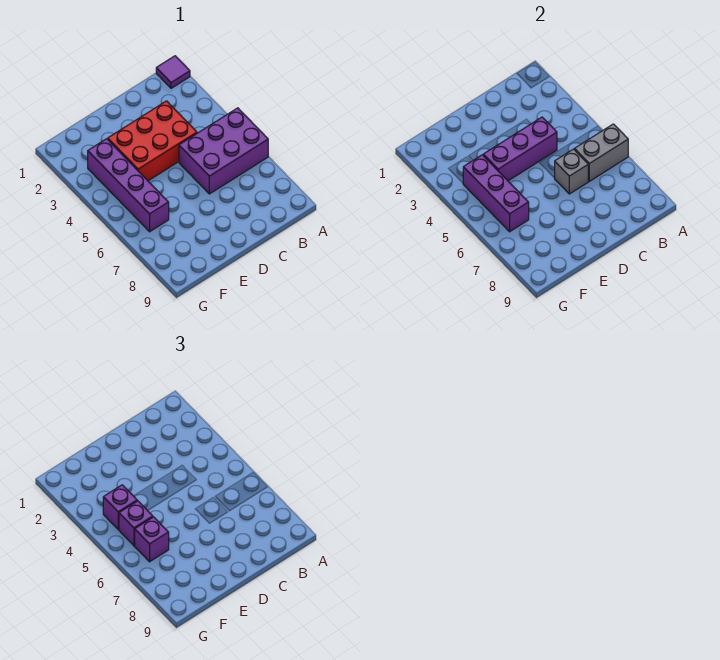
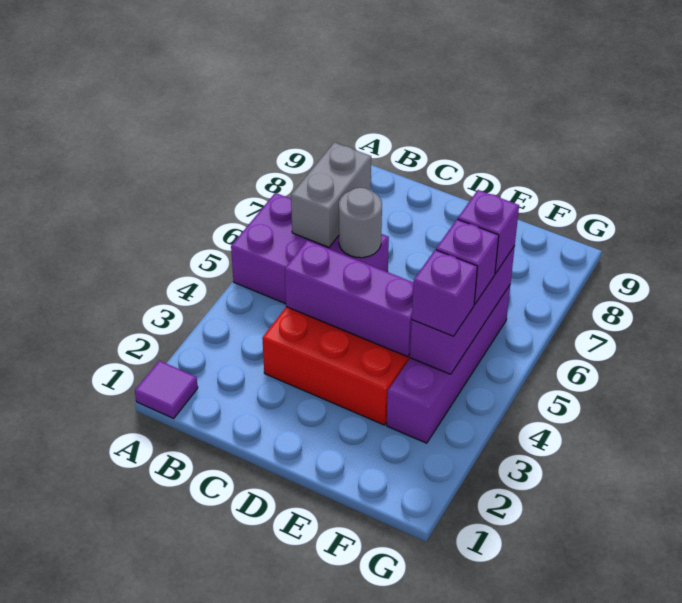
grey brick A6:B6 level 2 -> grey brick B6:B7 level 2
grey brick C6 level 2 -> grey round brick C6 level 2

